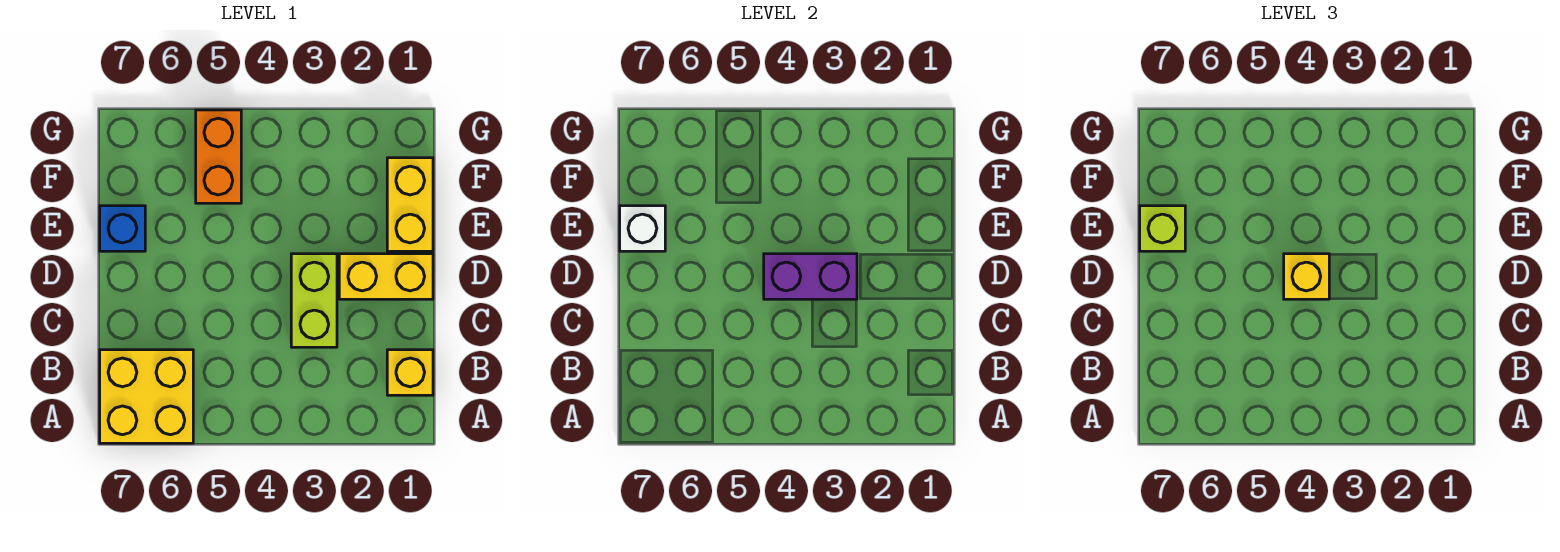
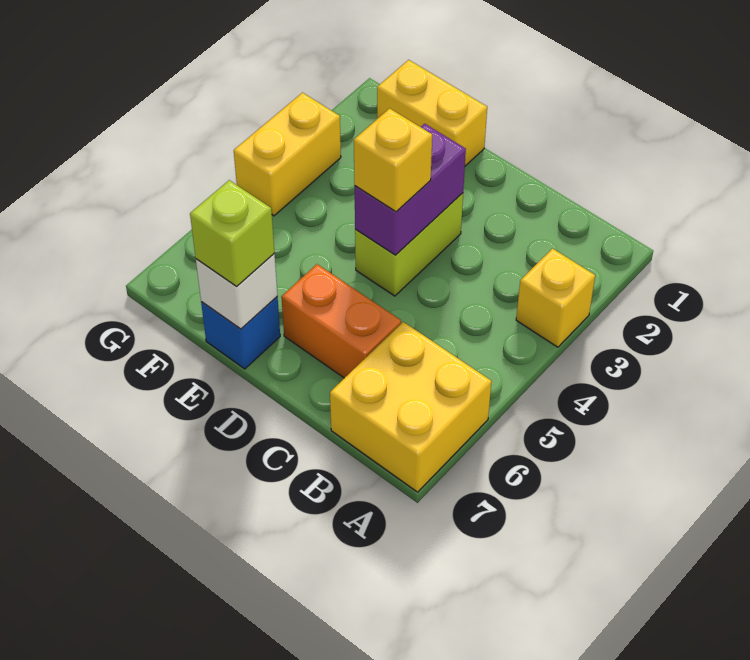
yellow brick B1 level 1 -> yellow brick A3 level 1
lime brick C3:D3 level 1 -> lime brick D3:D4 level 1
yellow brick D1:D2 level 1 -> yellow brick G3:G4 level 1
orange brick F5:G5 level 1 -> orange brick C6:D6 level 1

